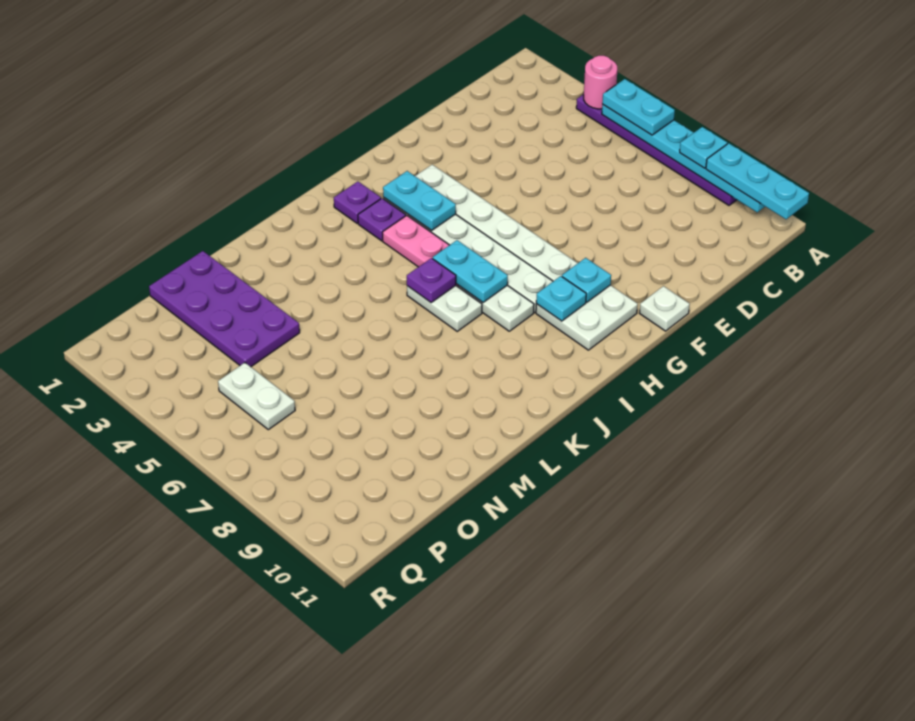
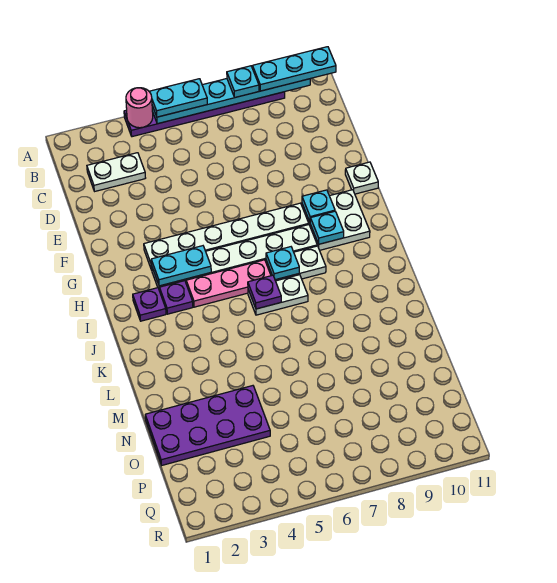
cyan plate I6:I7 level 2 -> cyan plate I7 level 2
white plate P5:P6 level 1 -> white plate C2:C3 level 1

